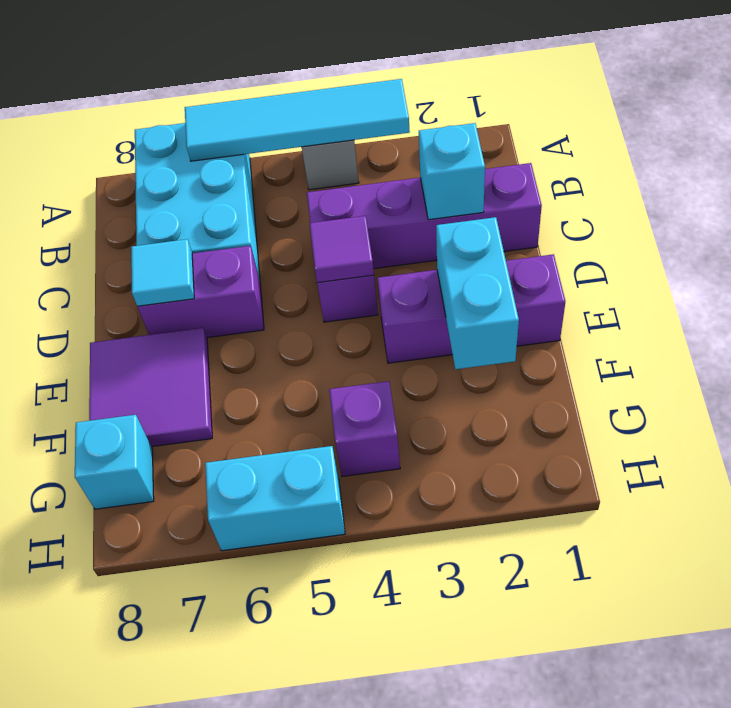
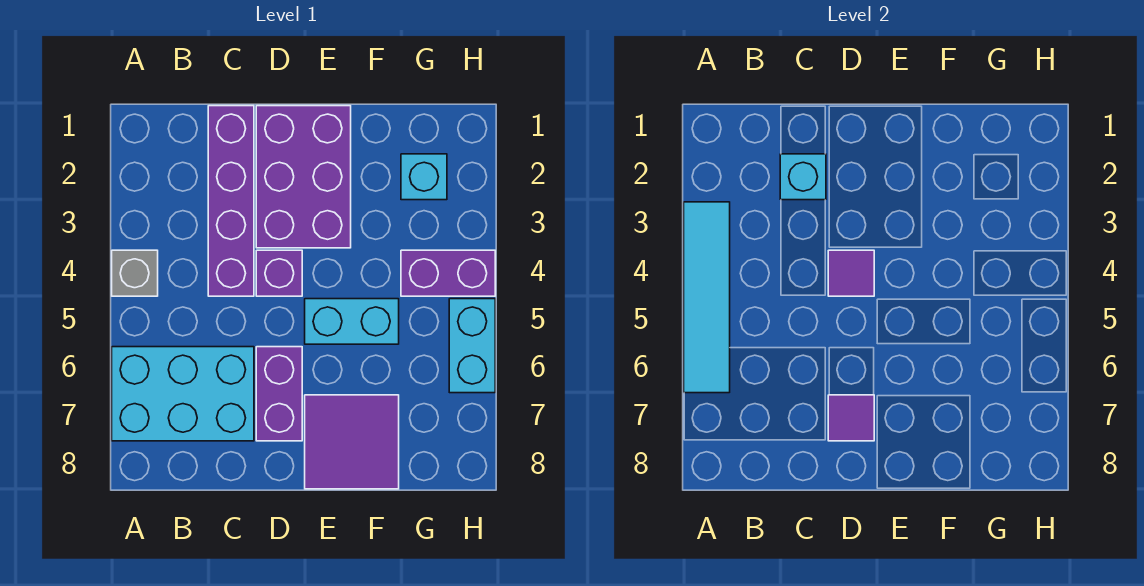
cyan tile D7 level 2 -> purple tile D7 level 2
purple brick E1:E3 level 1 -> purple brick D1:E3 level 1
cyan brick E2:F2 level 2 -> cyan brick E5:F5 level 1
purple brick G4 level 1 -> purple brick G4:H4 level 1
cyan brick G8 level 1 -> cyan brick G2 level 1

